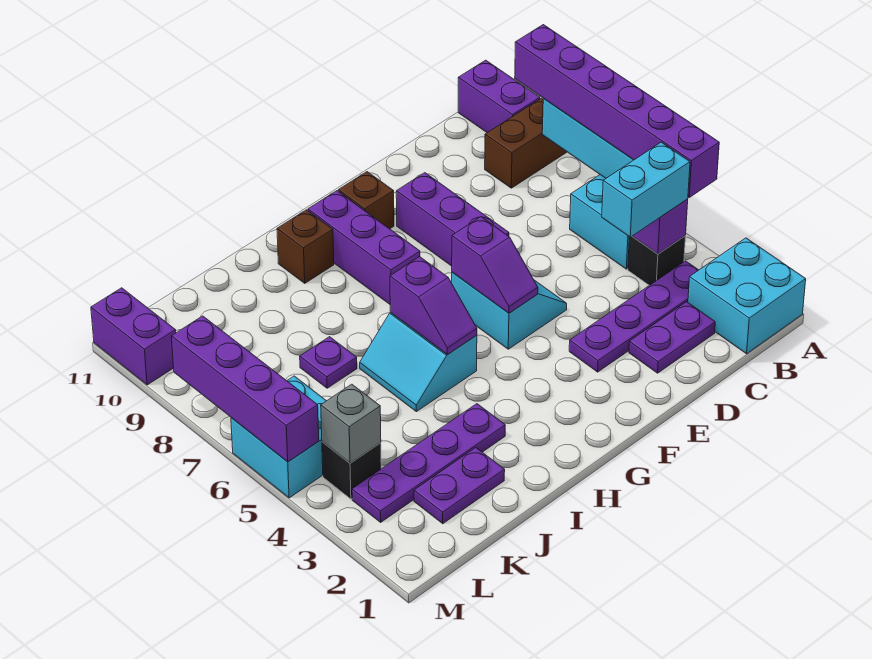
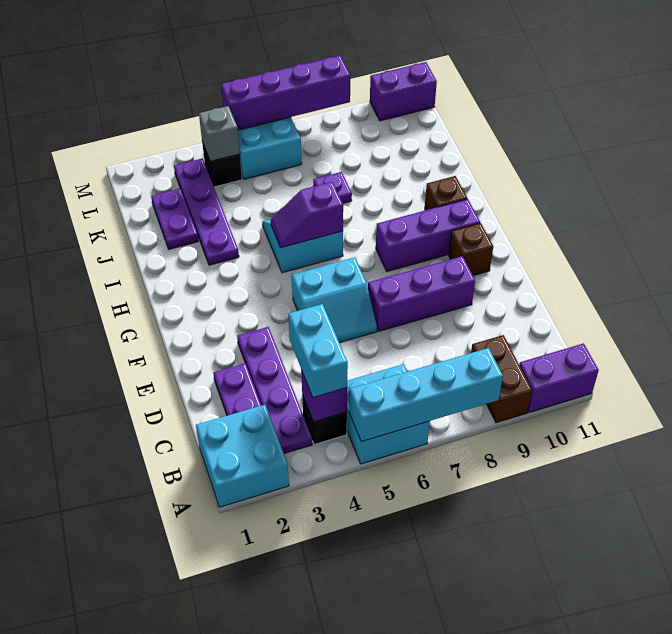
purple brick A4:A9 level 3 -> none
purple slope F5:F6 level 2 top 6 -> none

